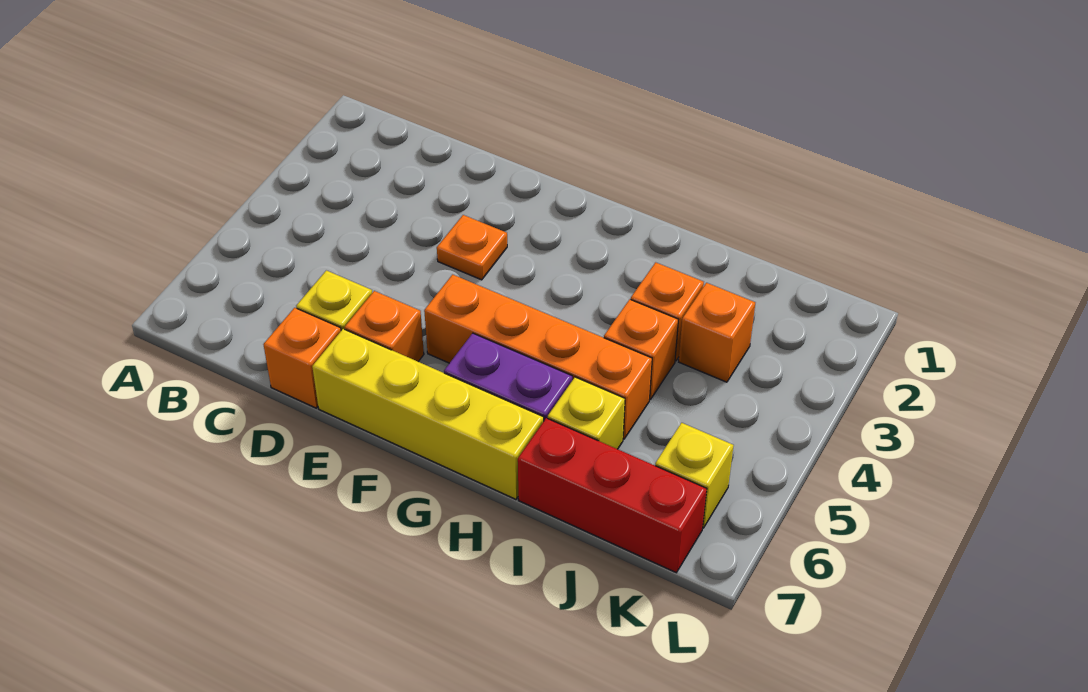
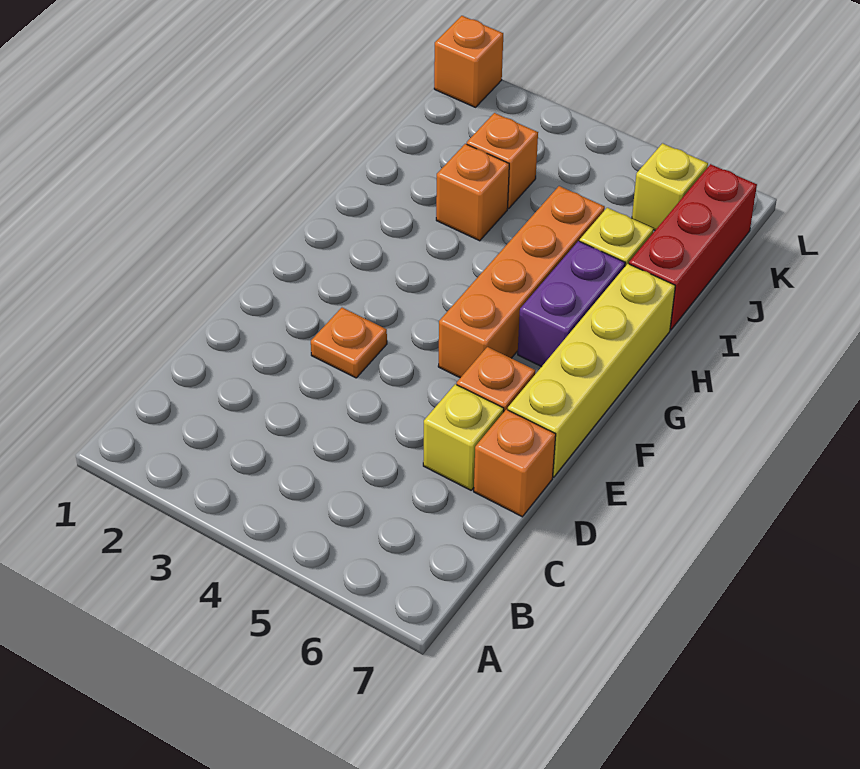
orange brick I4 level 1 -> orange brick L1 level 1

